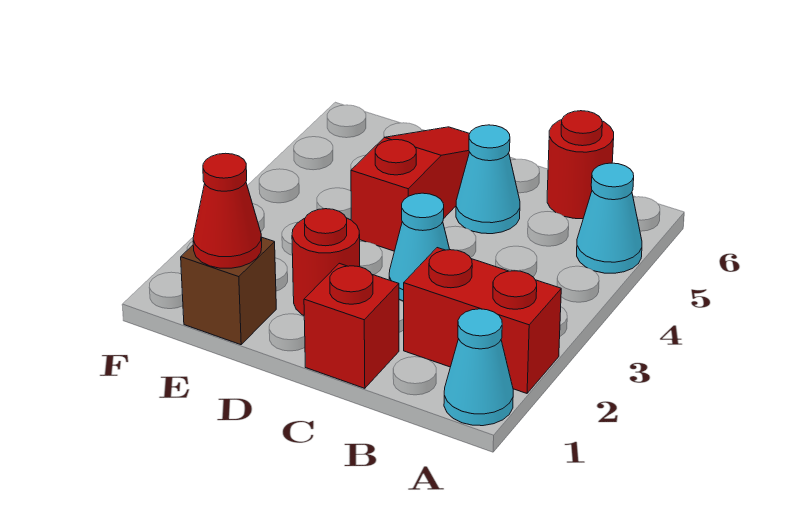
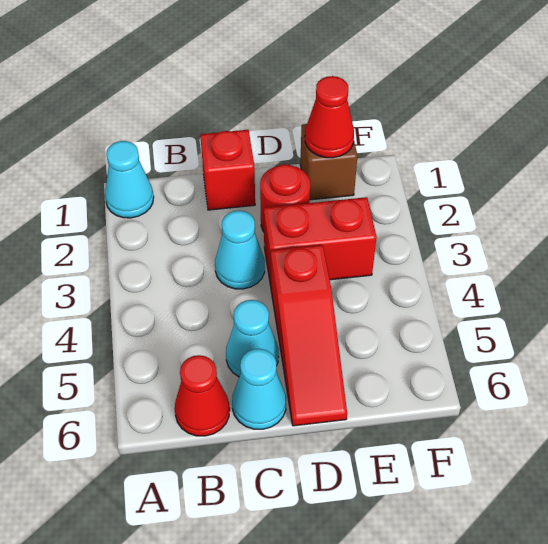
red brick A2:B2 level 1 -> red brick D3:E3 level 1
cyan cone A5 level 1 -> cyan cone C6 level 1
red round brick B6 level 1 -> red cone B6 level 1

